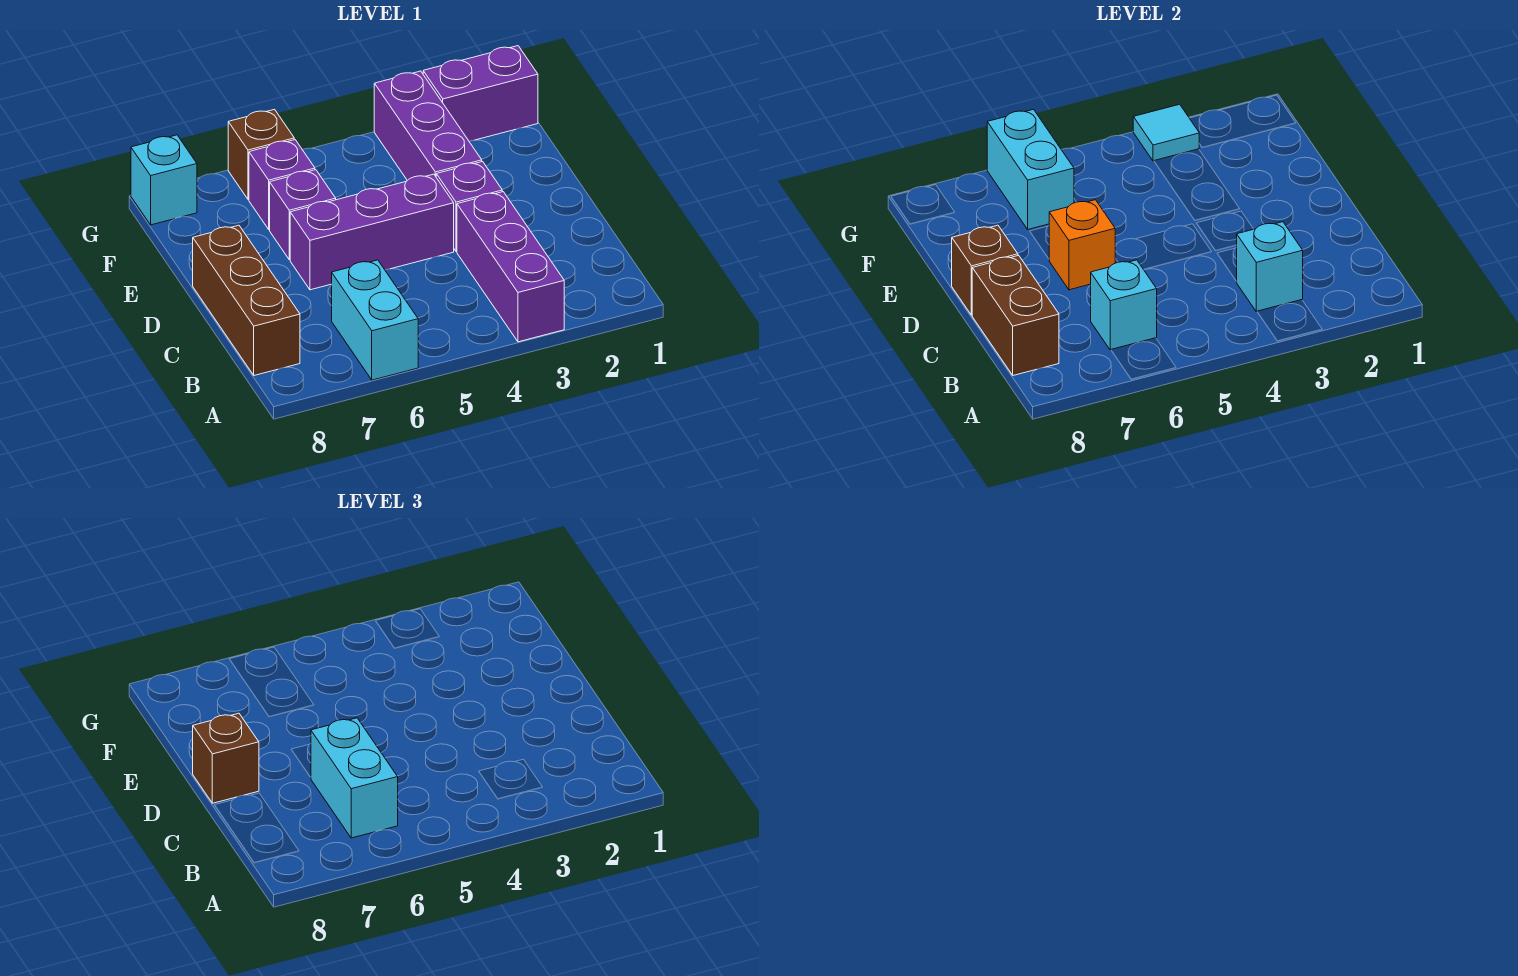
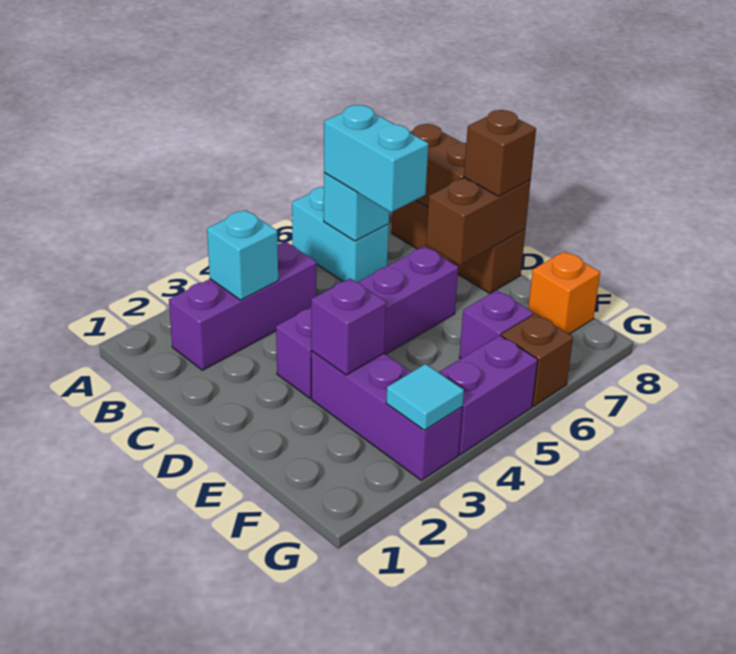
purple brick A3:C3 level 1 -> purple brick B2:B4 level 1
orange brick D6 level 2 -> orange brick F8 level 1
brown brick D8 level 2 -> brown brick D7:D8 level 2
purple brick E6 level 1 -> purple brick E3 level 2
cyan brick F6:G6 level 2 -> none
purple brick G1:G2 level 1 -> purple brick G4:G5 level 1
cyan brick G8 level 1 -> none

